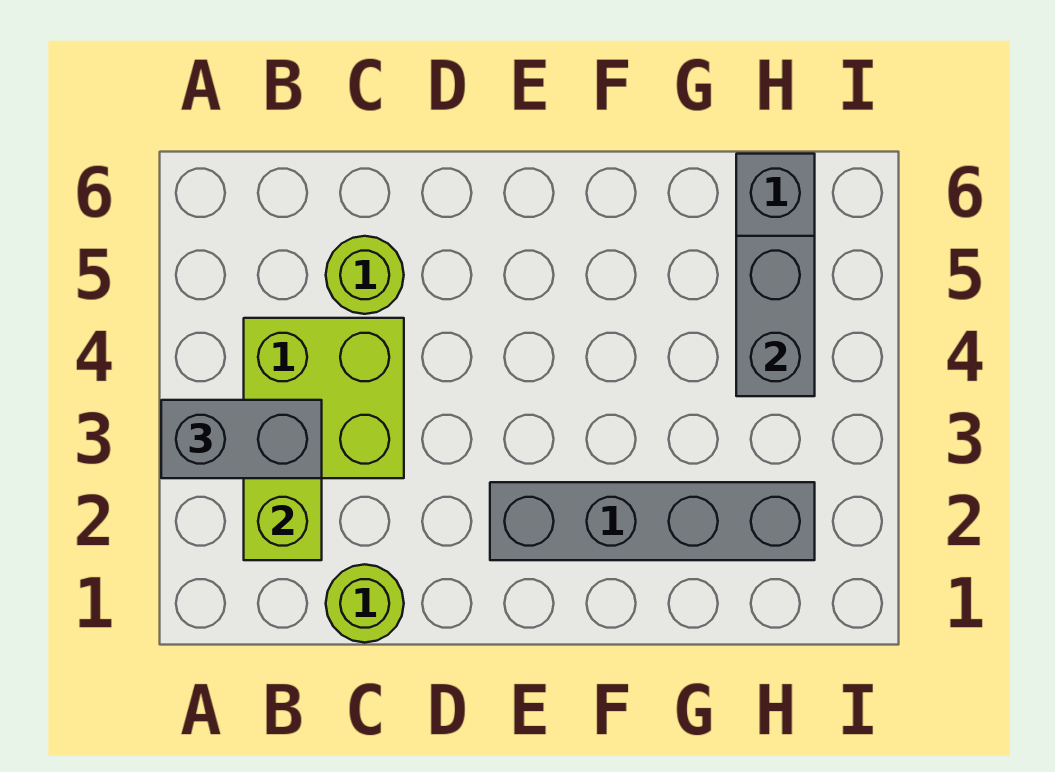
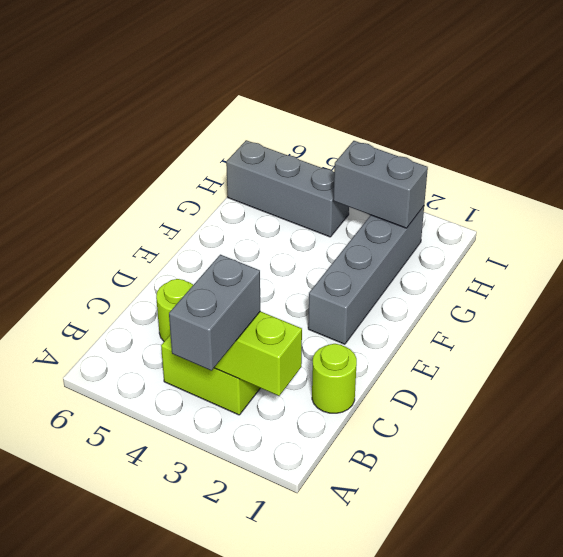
grey brick H4:H5 level 2 -> grey brick H2:H3 level 2

